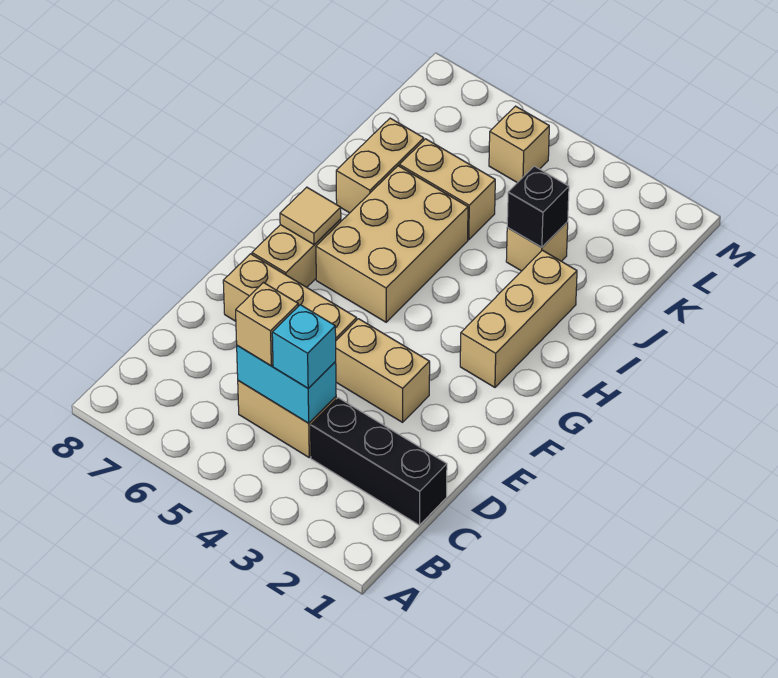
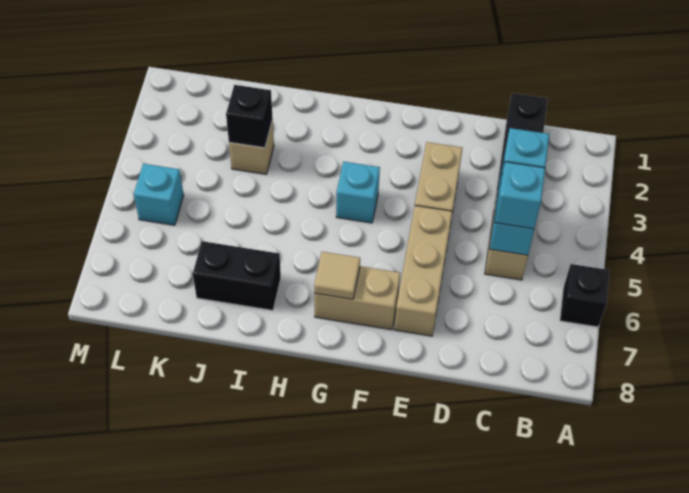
none -> black brick A6 level 1
tan brick C5 level 3 -> cyan brick C5 level 3
tan brick G2:I2 level 1 -> none
none -> cyan brick G4 level 1
tan brick G5:I6 level 1 -> none
tan brick I7:J7 level 1 -> black brick I7:J7 level 1
tan brick J5:J6 level 1 -> none
tan brick L5 level 1 -> cyan brick L5 level 1

